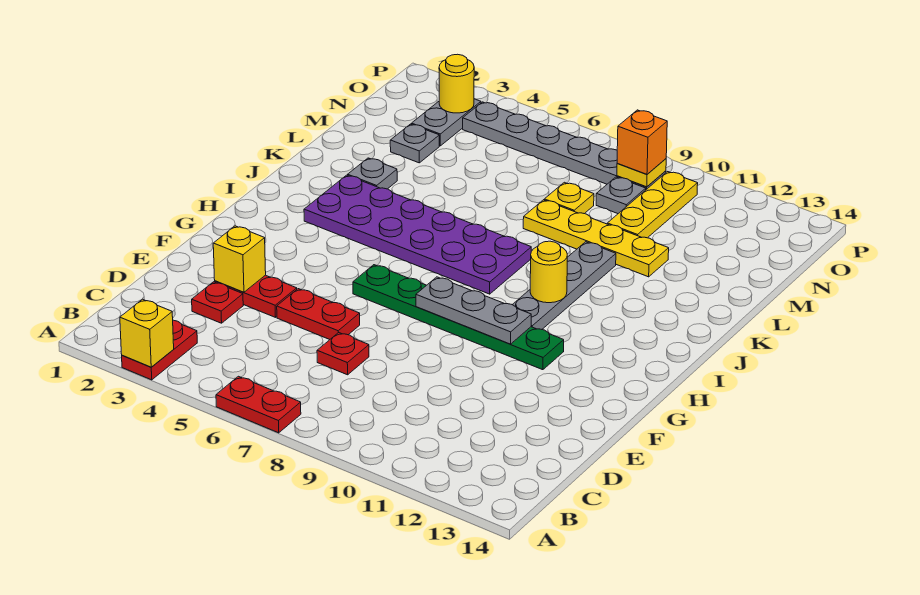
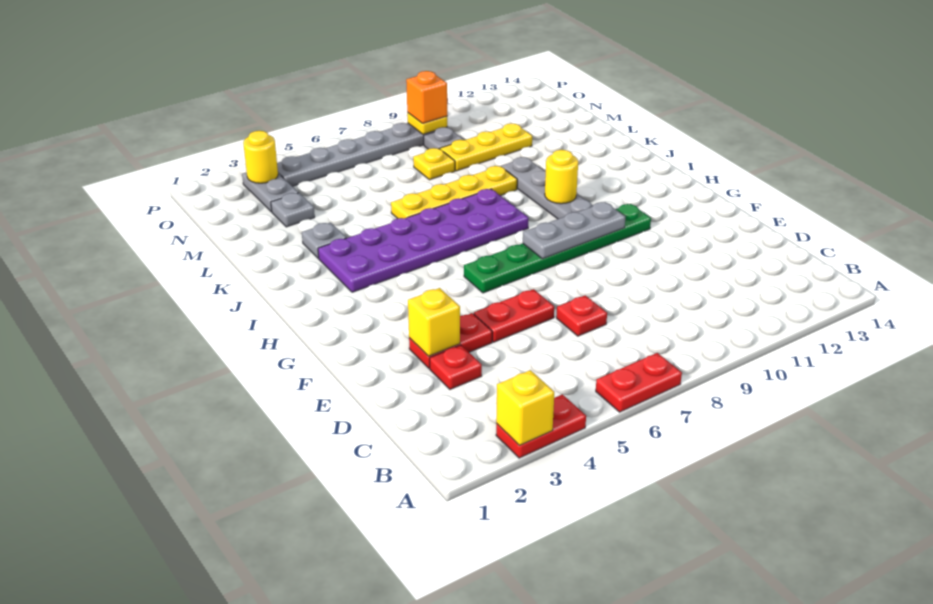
red plate A3:B3 level 1 -> red plate A3:A4 level 1
yellow plate L8:L11 level 1 -> yellow plate K6:K9 level 1
yellow plate M10:O10 level 1 -> yellow plate M9:M11 level 1

